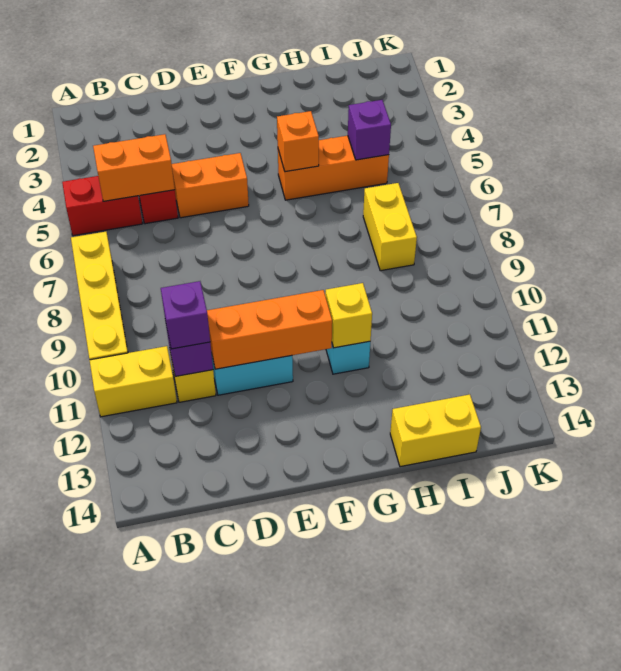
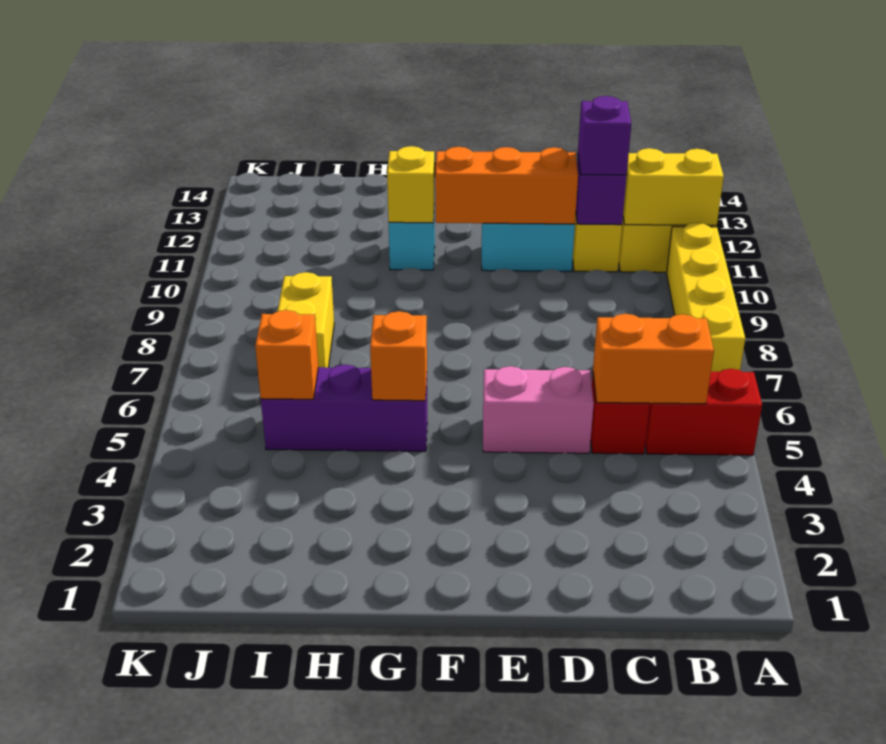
orange brick D5:E5 level 1 -> pink brick D5:E5 level 1
orange brick G5:I5 level 1 -> purple brick G5:I5 level 1
yellow brick H14:I14 level 1 -> yellow brick A11:B11 level 2
purple brick I5 level 2 -> orange brick I5 level 2

